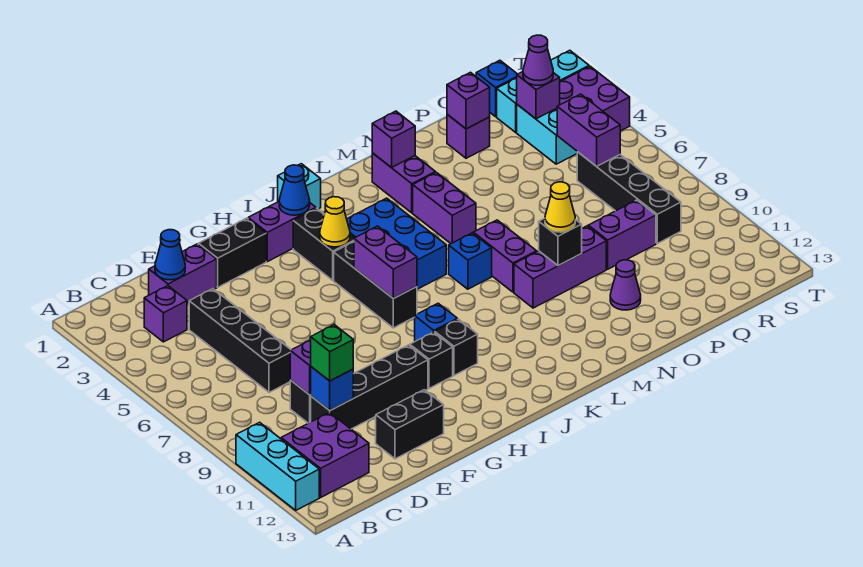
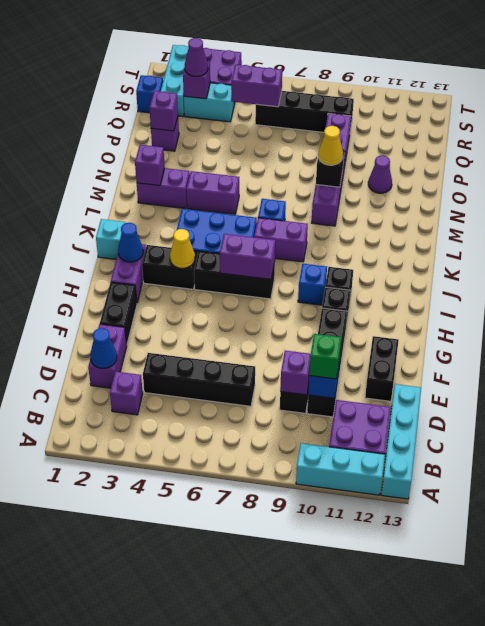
none -> cyan brick A13:D13 level 1
purple brick M7:M8 level 1 -> purple brick K7:K8 level 1

